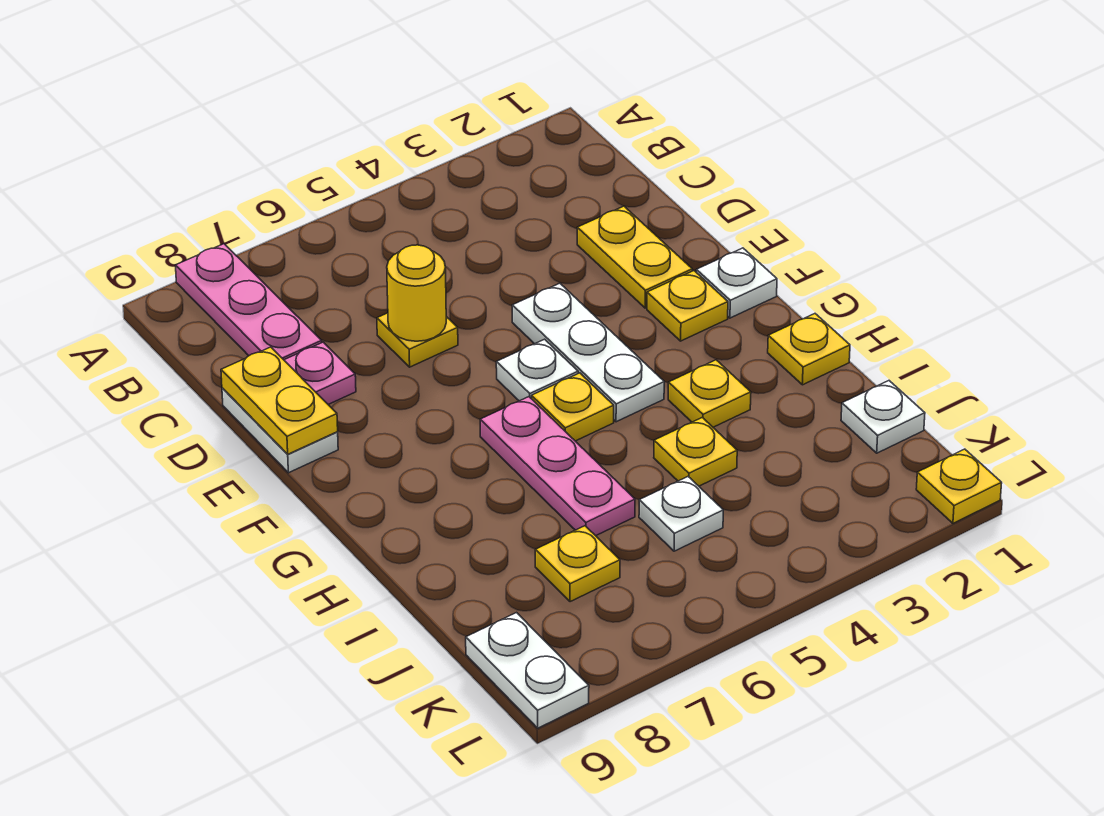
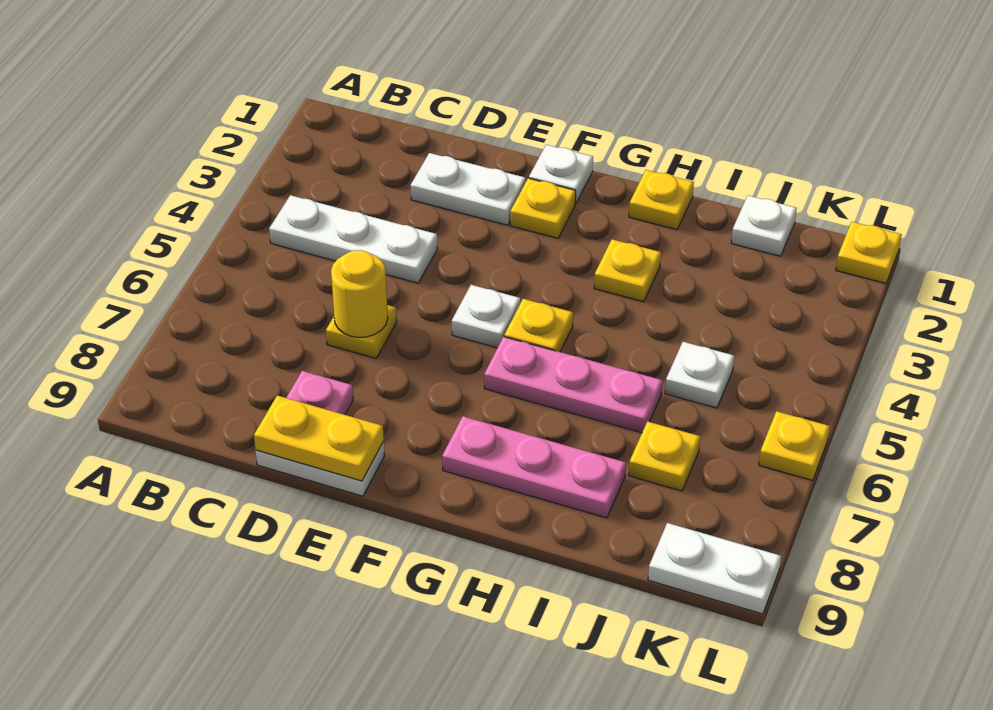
pink plate A8:C8 level 1 -> pink plate G8:I8 level 1
yellow plate D2:E2 level 1 -> white plate D2:E2 level 1
white plate E4:G4 level 1 -> white plate B4:D4 level 1
yellow plate I4 level 1 -> yellow plate L6 level 1

